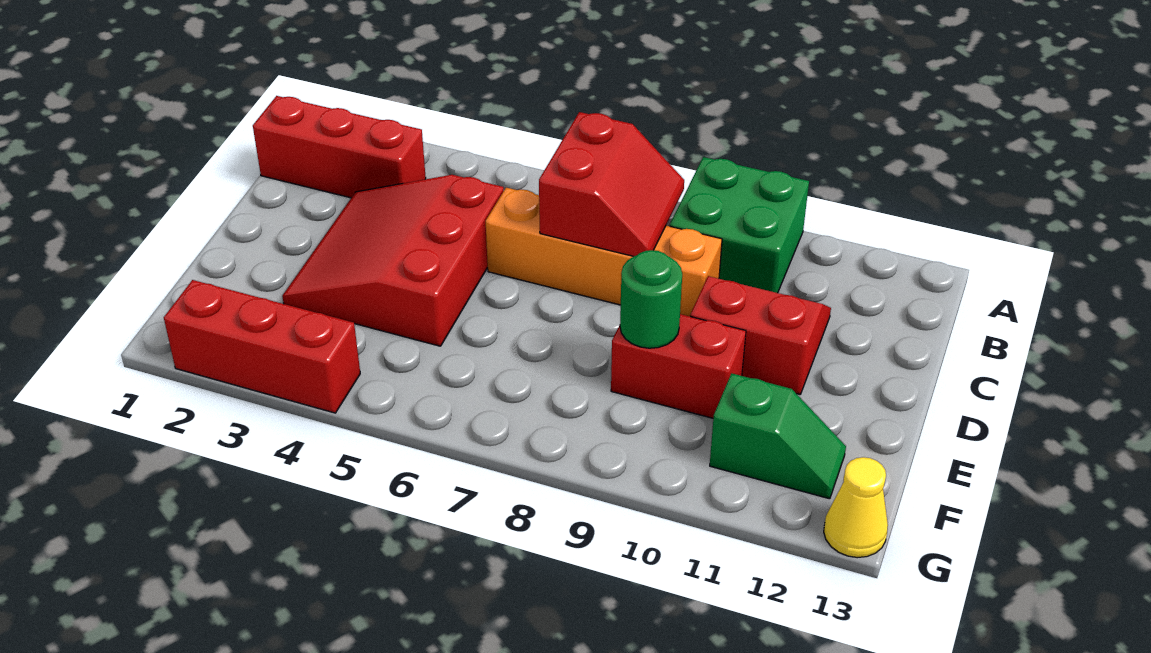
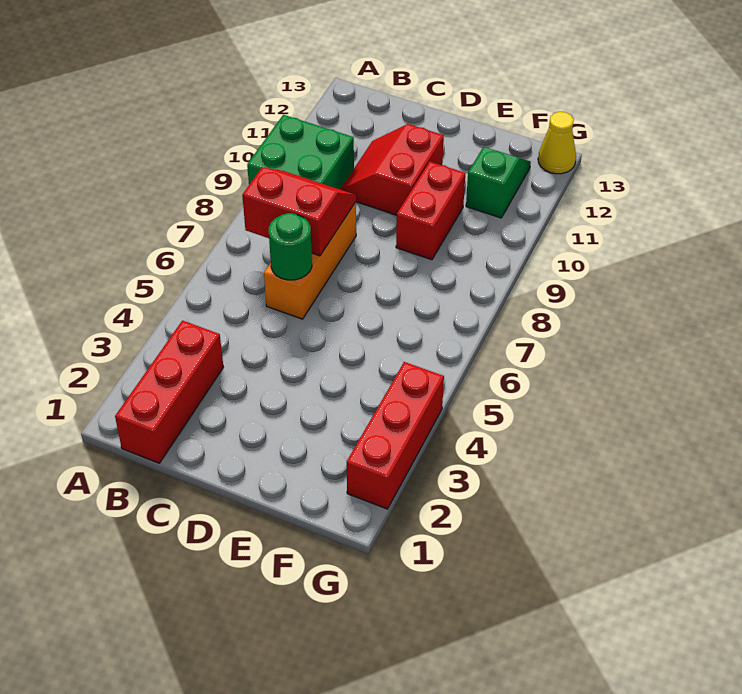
red slope C3:E5 level 1 top 5 -> none
orange brick C6:C9 level 1 -> orange brick C6:C8 level 1
green round brick E9 level 2 -> green round brick C6 level 2

